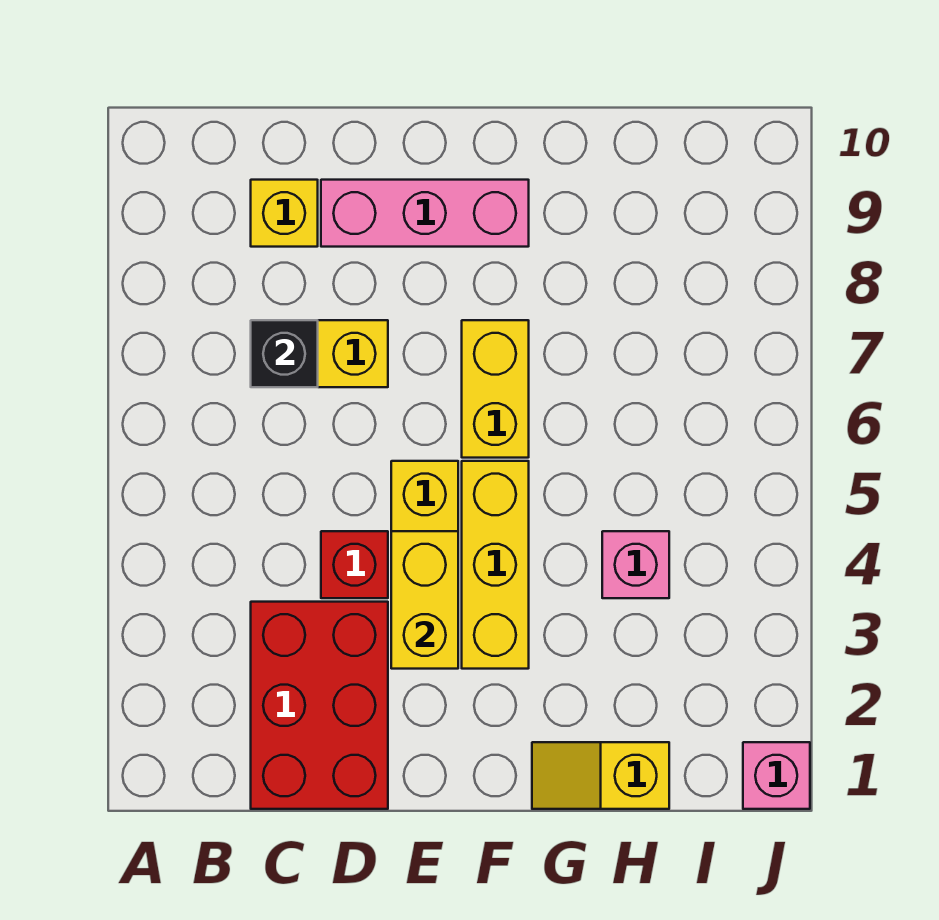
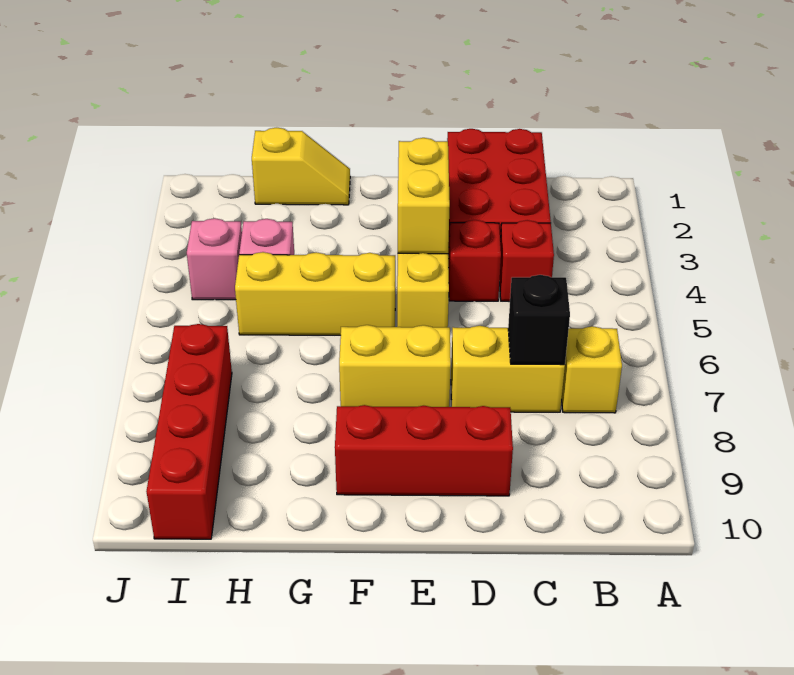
none -> red brick C4 level 1
yellow brick C9 level 1 -> yellow brick B7 level 1
pink brick D9:F9 level 1 -> red brick D9:F9 level 1
yellow brick F3:F5 level 1 -> yellow brick F5:H5 level 1
yellow brick F6:F7 level 1 -> yellow brick E7:F7 level 1
none -> red brick I7:I10 level 1
pink brick J1 level 1 -> pink brick I4 level 1

